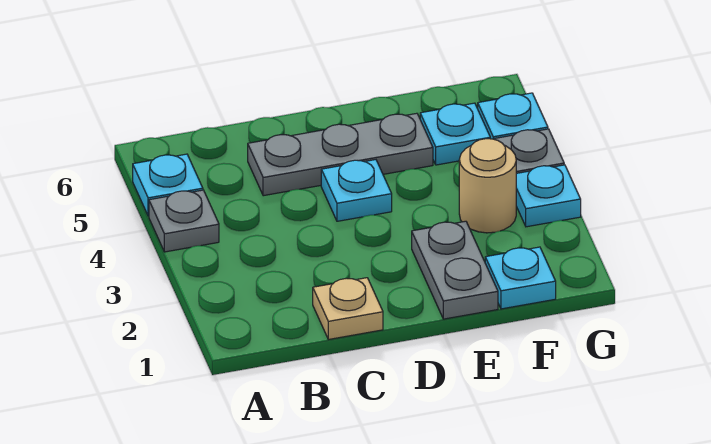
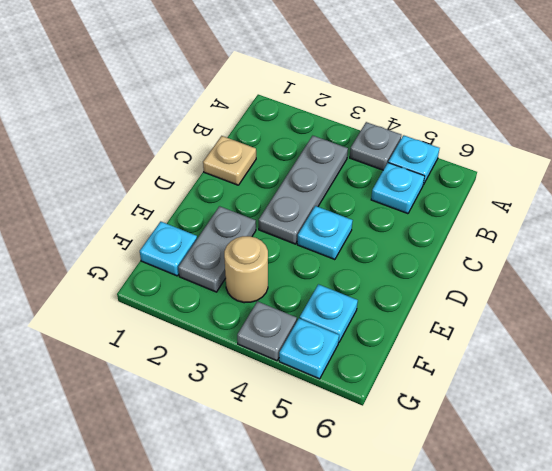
grey plate C5:E5 level 1 -> grey plate B3:D3 level 1
grey plate E1:E2 level 1 -> grey plate E2:F2 level 1
cyan plate G3 level 1 -> cyan plate B5 level 1

